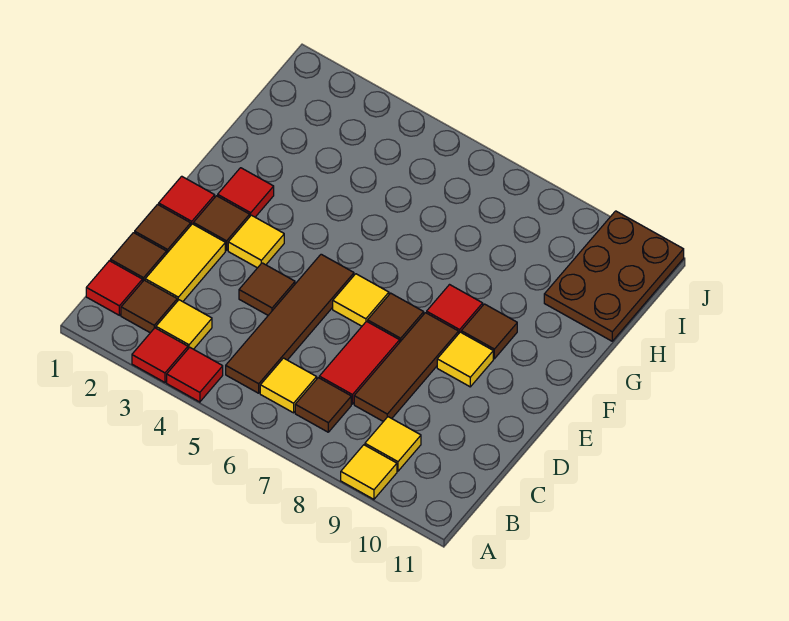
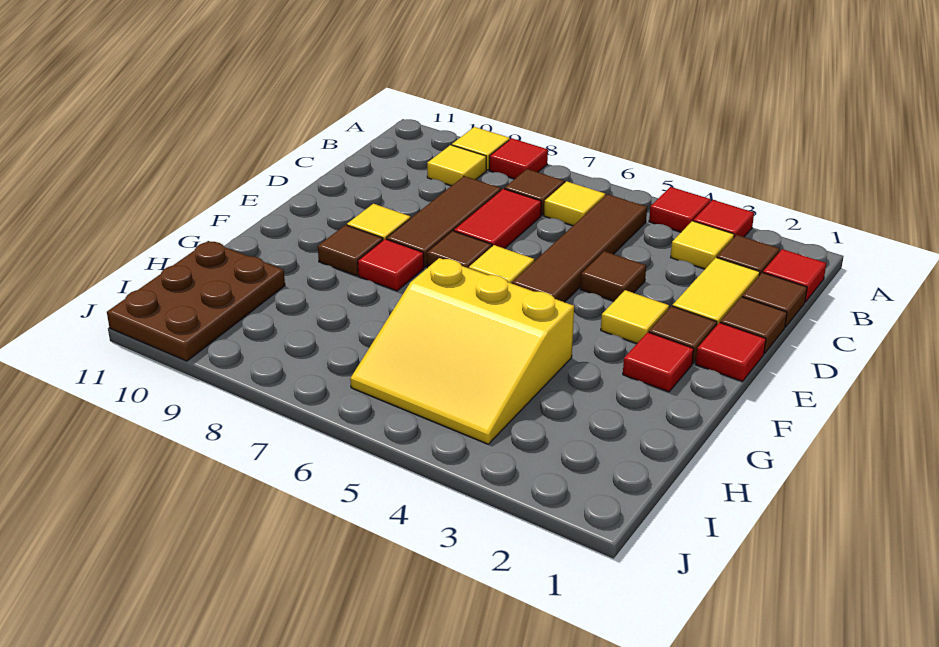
none -> red tile A8 level 1
none -> yellow slope G4:I6 level 1 top G

